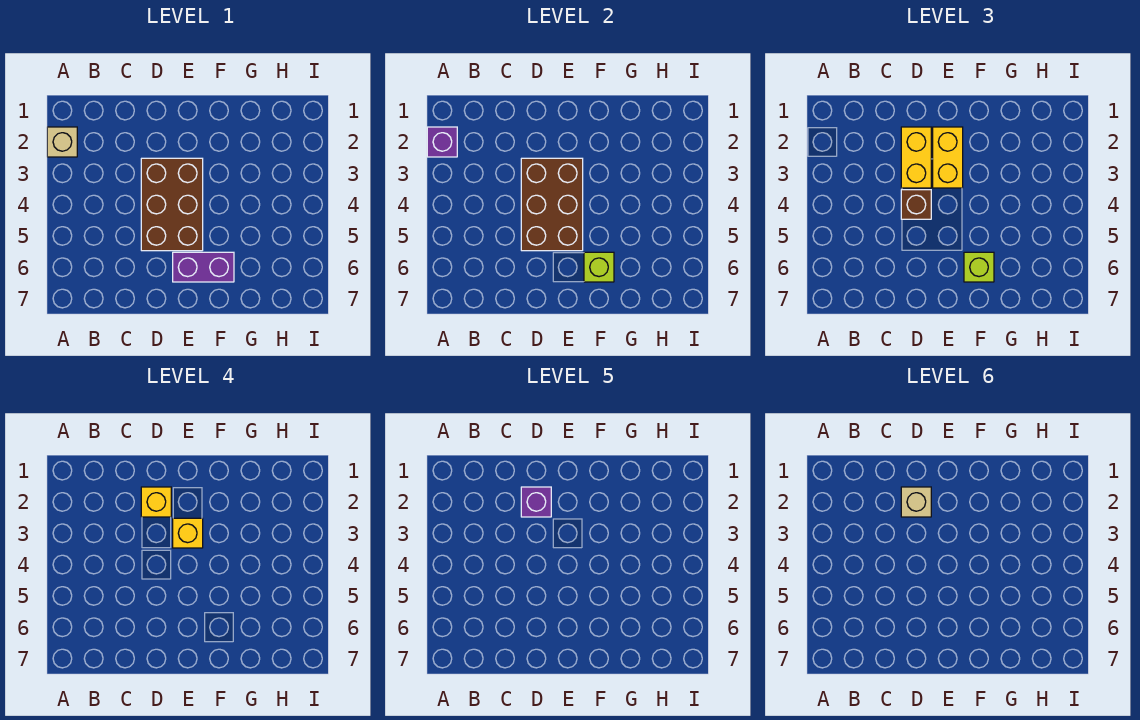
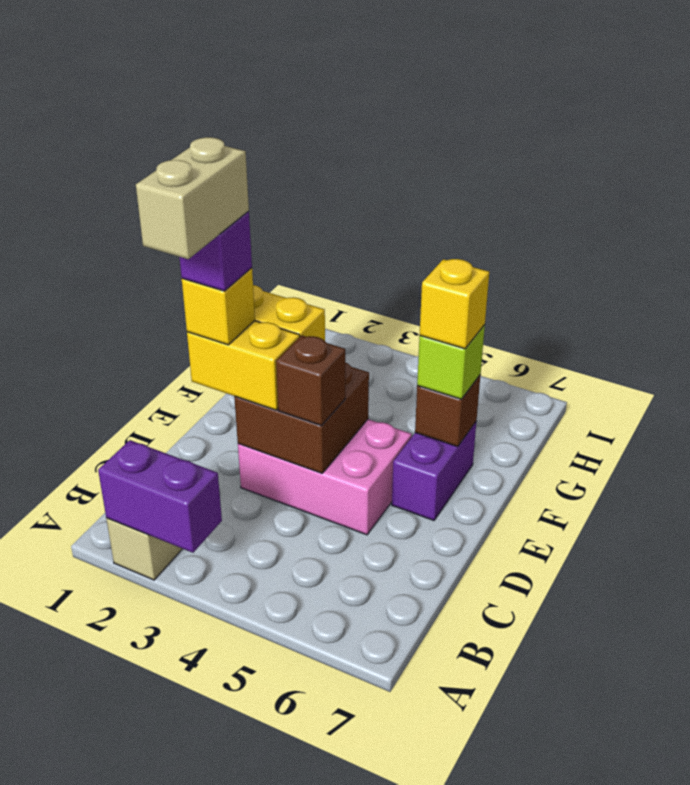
purple brick A2 level 2 -> purple brick A2:A3 level 2
tan brick D2 level 6 -> tan brick C2:D2 level 6
brown brick D3:E5 level 1 -> pink brick D3:E5 level 1
brown brick D3:E5 level 2 -> brown brick D3:E4 level 2
yellow brick E3 level 4 -> yellow brick F6 level 4
lime brick F6 level 2 -> brown brick F6 level 2

